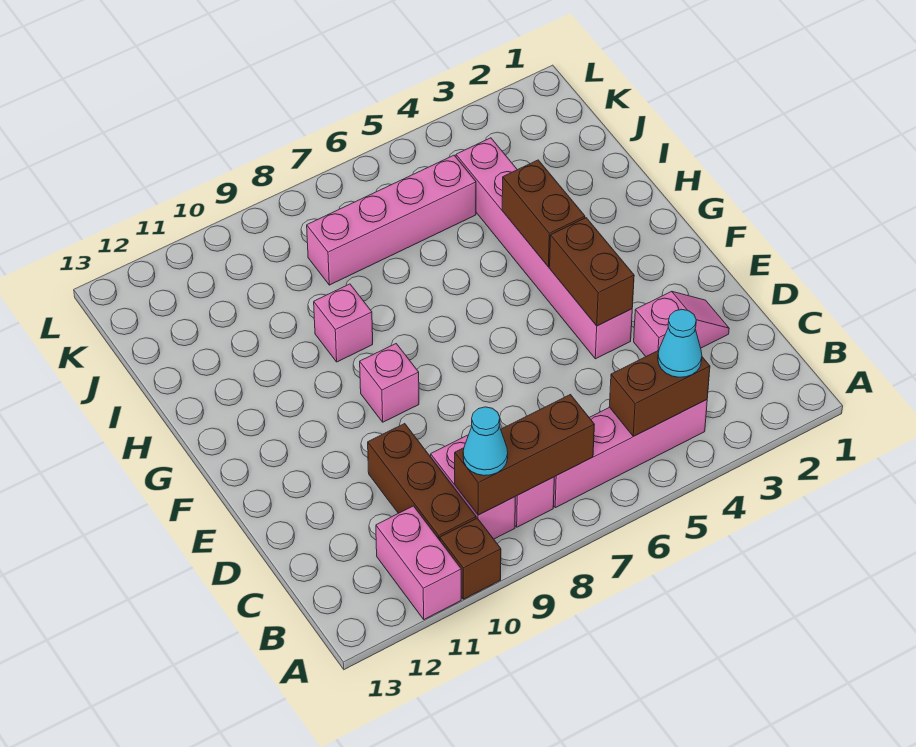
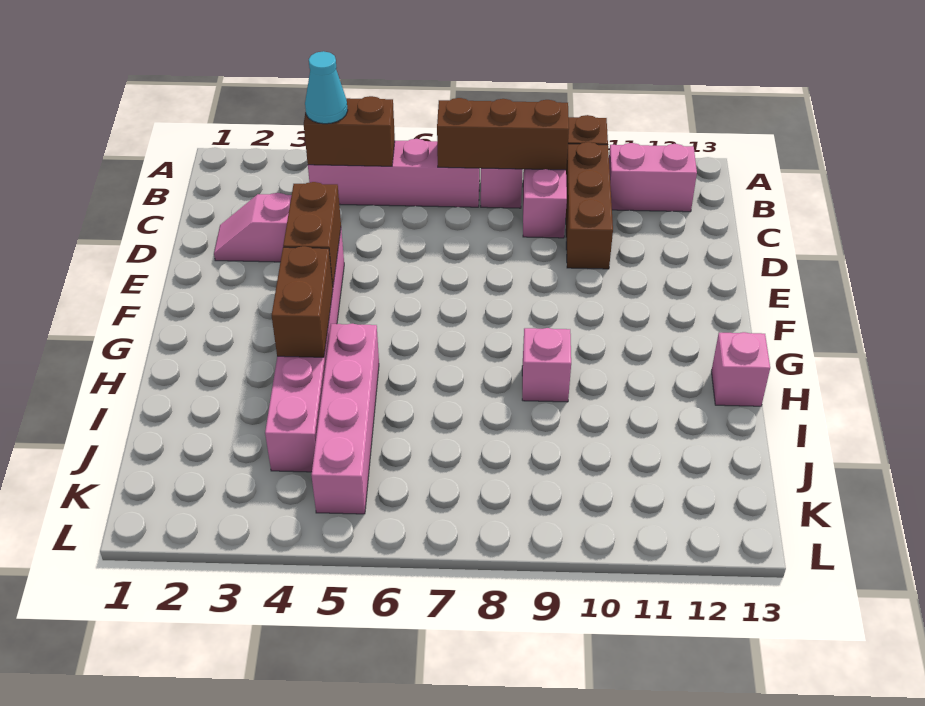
pink brick A11:B11 level 1 -> pink brick B11:B12 level 1
cyan cone B9 level 3 -> none
pink brick F9 level 1 -> pink brick H13 level 1
pink brick J5:J8 level 1 -> pink brick H5:K5 level 1

